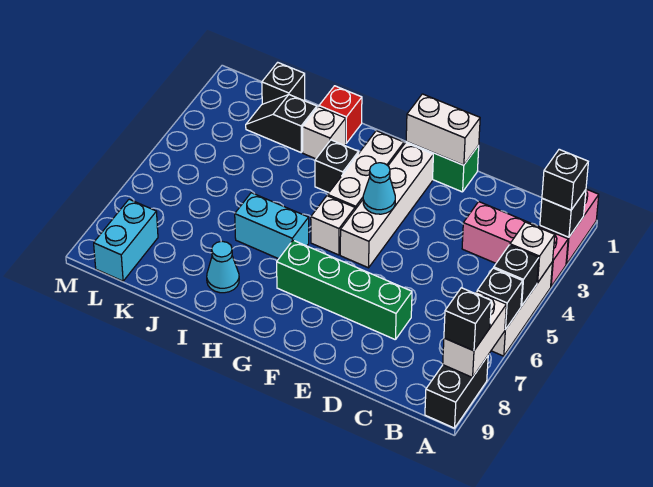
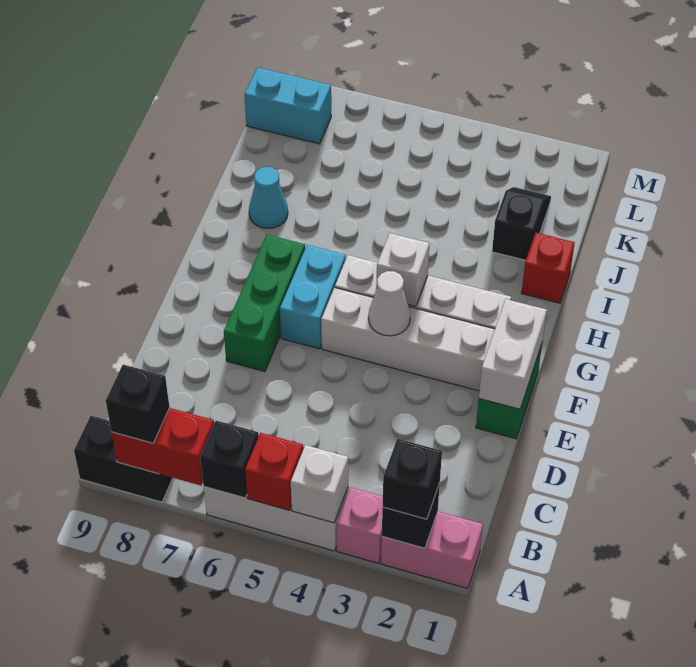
pink brick A3:C3 level 1 -> pink brick A3 level 1
black brick A5 level 2 -> red brick A5 level 2
white brick A7:A8 level 2 -> red brick A7:A8 level 2
green brick D7:G7 level 1 -> green brick E7:G7 level 1
cyan cone F4 level 2 -> white cone F4 level 2
black brick H3 level 1 -> none
cyan brick H6:I6 level 1 -> cyan brick F6:G6 level 1
white brick I2 level 1 -> white brick G4 level 2
black brick K1 level 1 -> none

